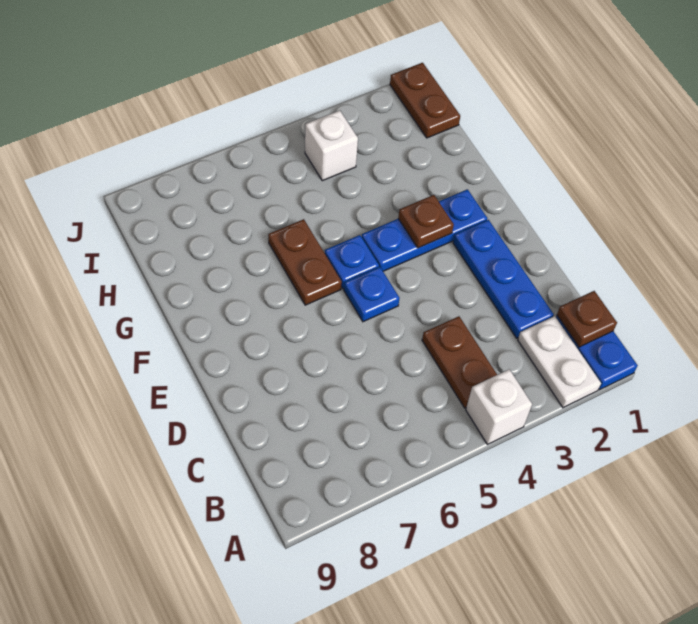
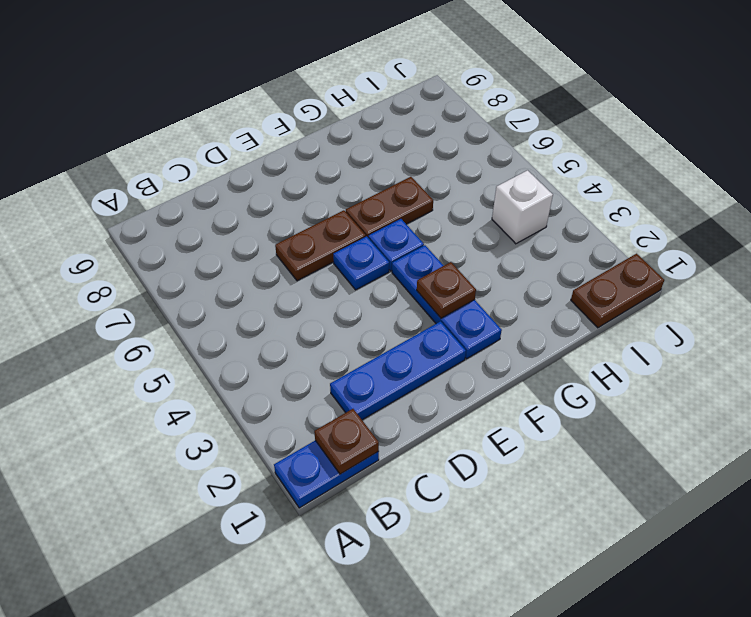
white plate A2:B2 level 1 -> none
white brick A4 level 1 -> none
brown plate B4:C4 level 1 -> brown plate D6:E6 level 1

